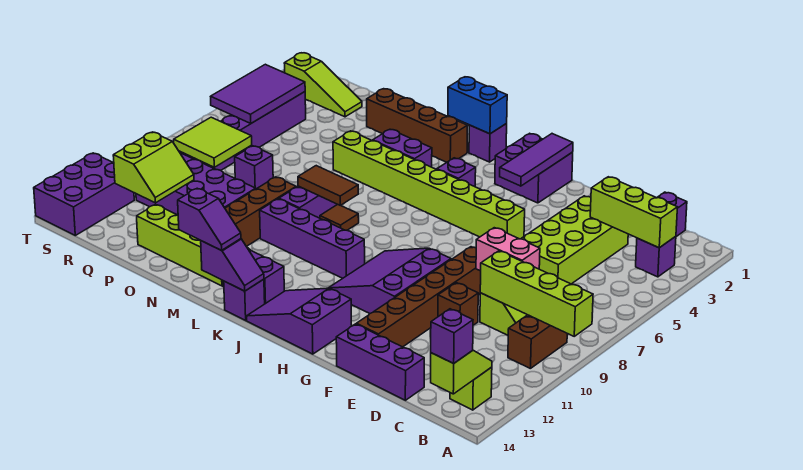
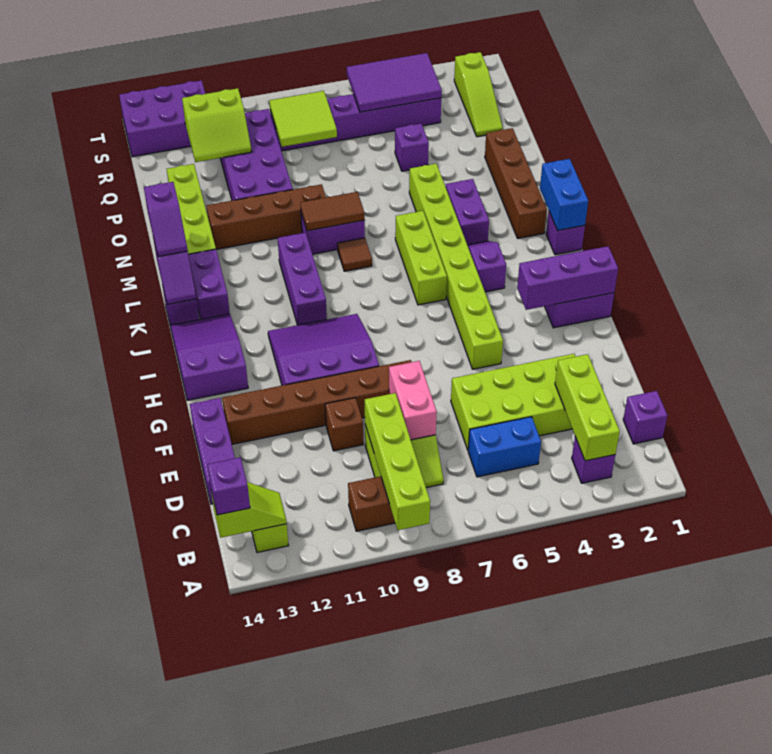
none -> blue brick C5:C6 level 1
purple tile H1:H3 level 2 -> purple brick H1:H3 level 2
none -> lime brick J6:L6 level 1
purple brick J10:M10 level 1 -> purple brick J10:L10 level 1
brown tile L8:M8 level 2 -> brown tile M8:M9 level 2
purple brick P8 level 1 -> purple brick P5 level 1

